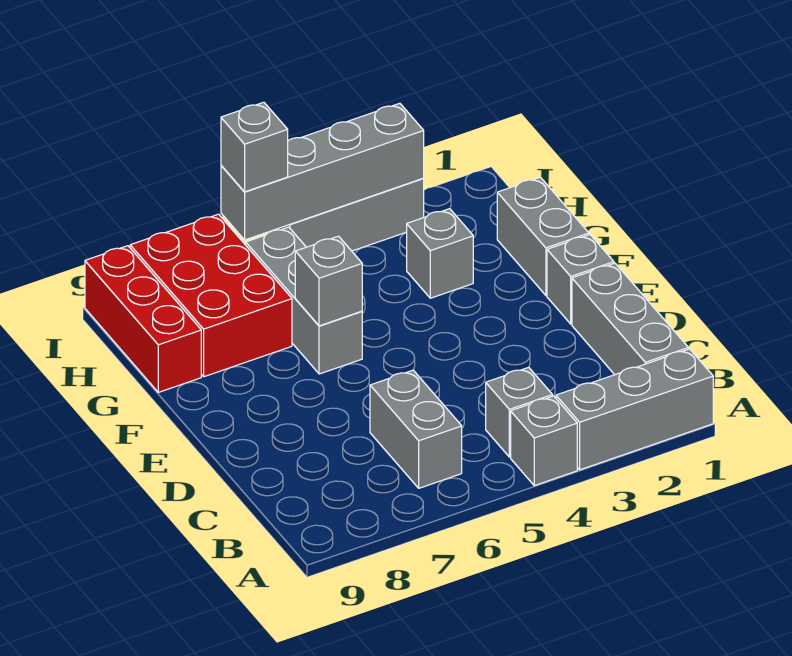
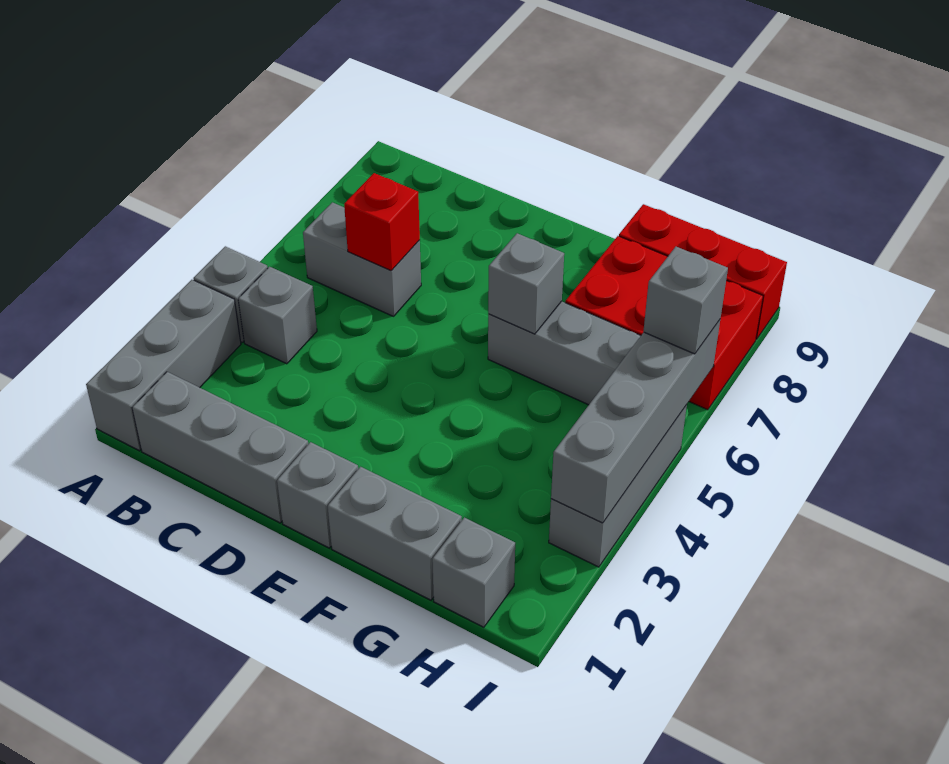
none -> red brick C6 level 2
grey brick G3 level 1 -> grey brick H1 level 1

